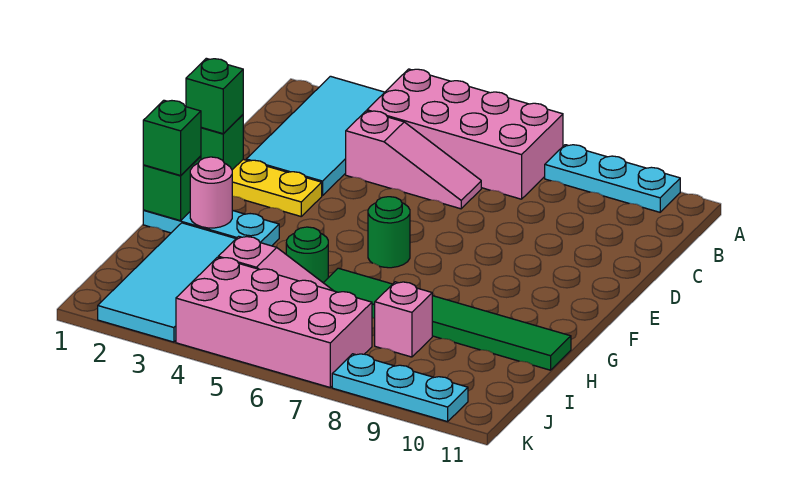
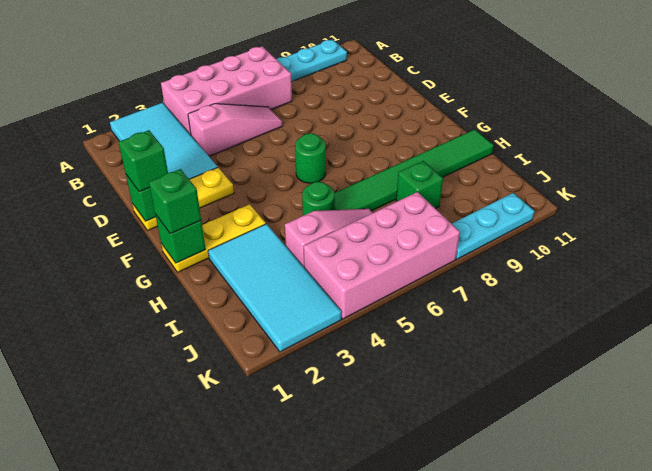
cyan plate G1:G3 level 1 -> yellow plate G1:G3 level 1
pink round brick G2 level 2 -> none
pink brick I8 level 1 -> green brick I8 level 1

